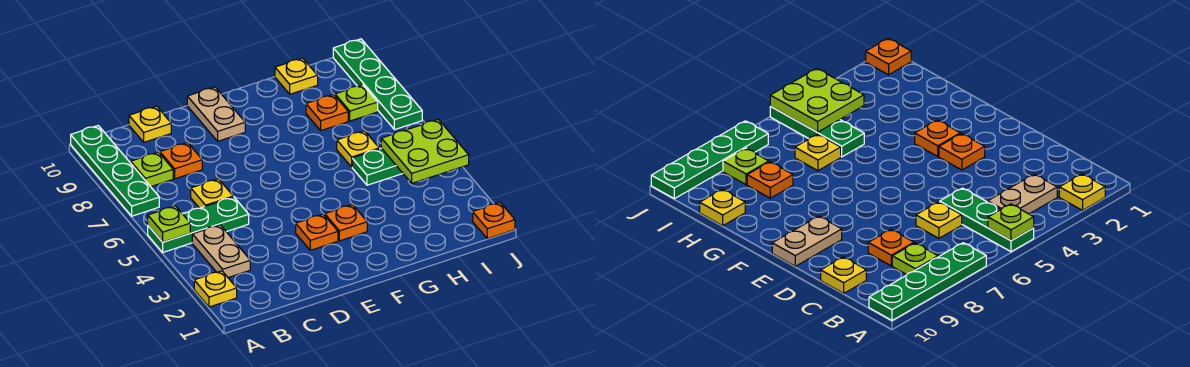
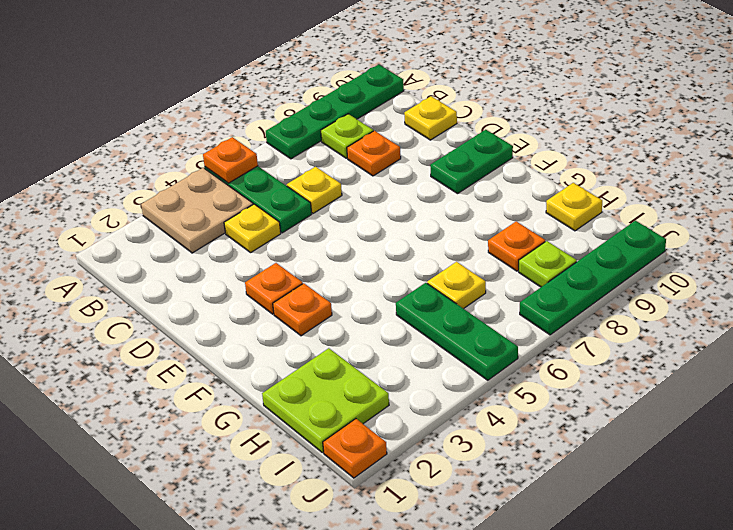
yellow plate A2 level 1 -> yellow plate C4 level 1
lime plate A5 level 2 -> orange plate A5 level 2
tan plate B3:B4 level 1 -> tan plate A3:B4 level 1
tan plate E9:E10 level 1 -> green plate E9:E10 level 1
lime plate I4:J5 level 2 -> lime plate H1:I2 level 1

